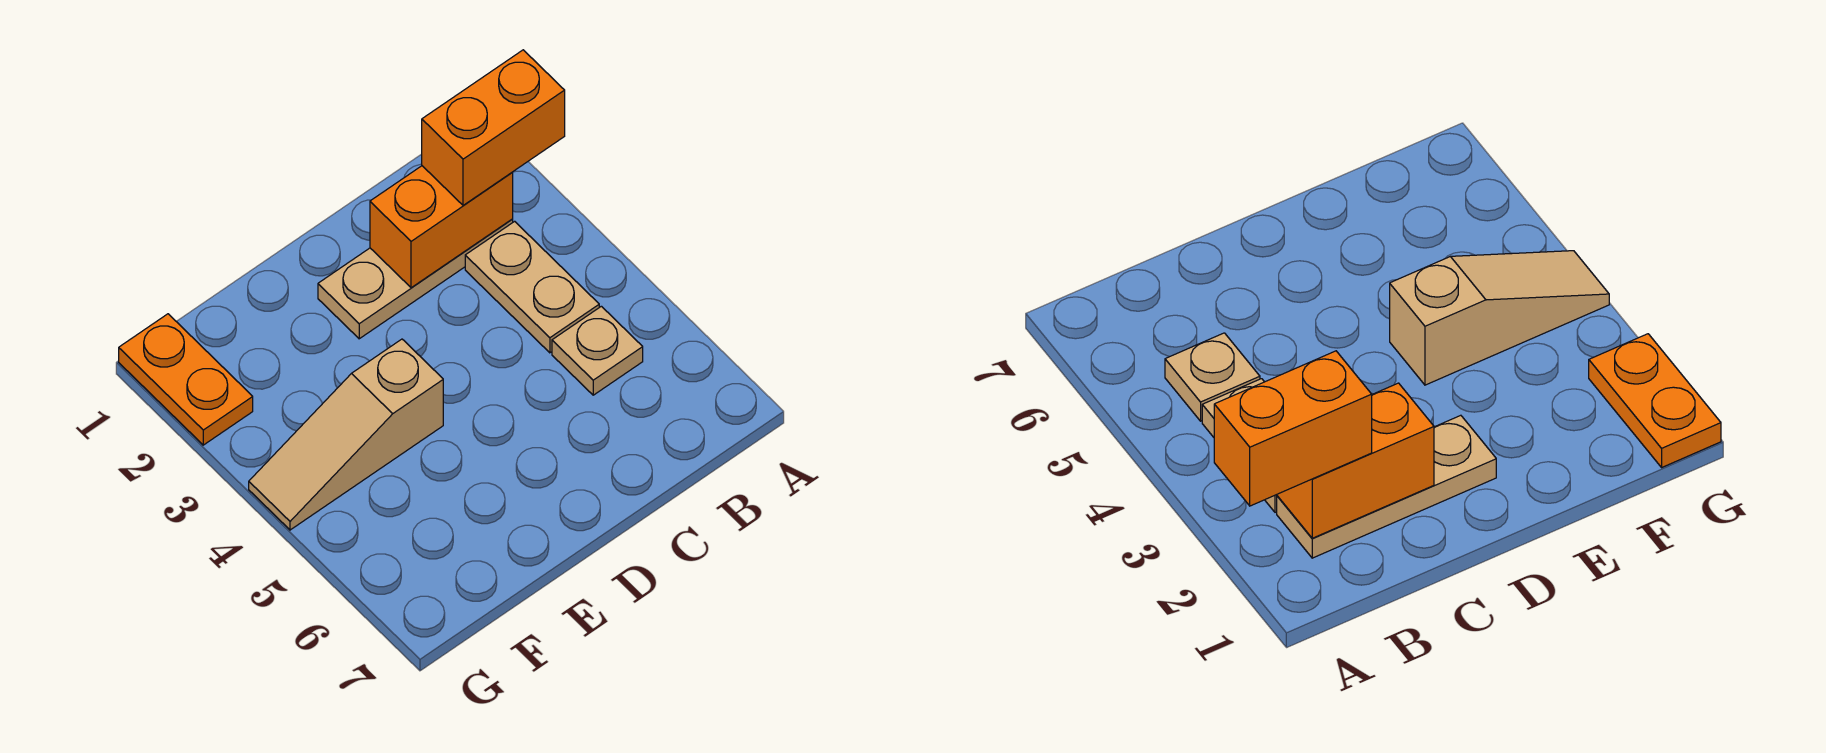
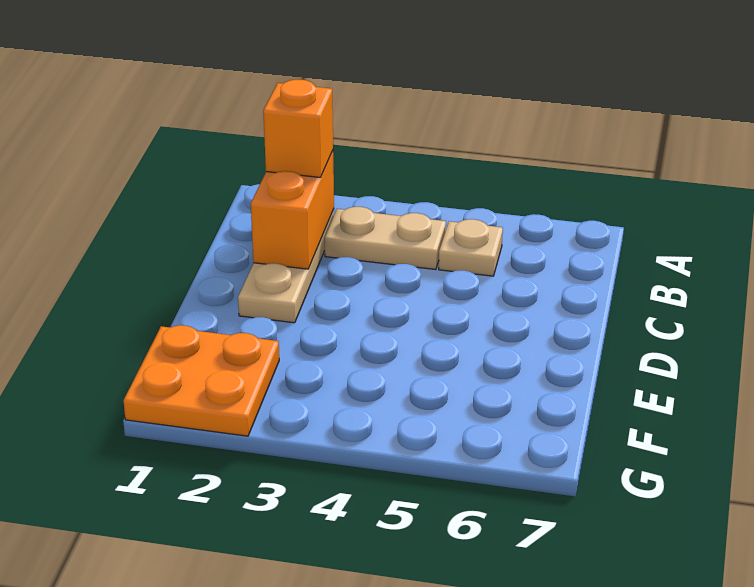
orange brick A2:B2 level 3 -> orange brick B2 level 3
tan slope E4:G4 level 1 top E -> none
orange plate G1:G2 level 1 -> orange plate F1:G2 level 1

